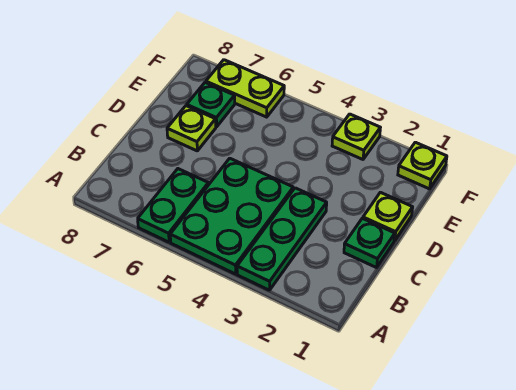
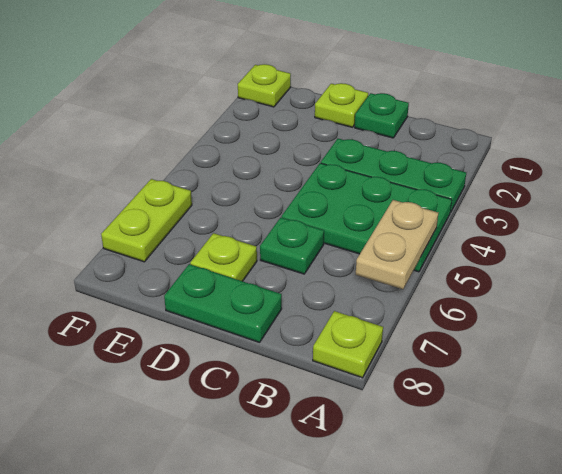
none -> tan plate A5:A6 level 2
green plate A6:B6 level 1 -> green plate C8:D8 level 1
green plate E7 level 1 -> green plate C6 level 1
lime plate F3 level 1 -> lime plate A8 level 1

